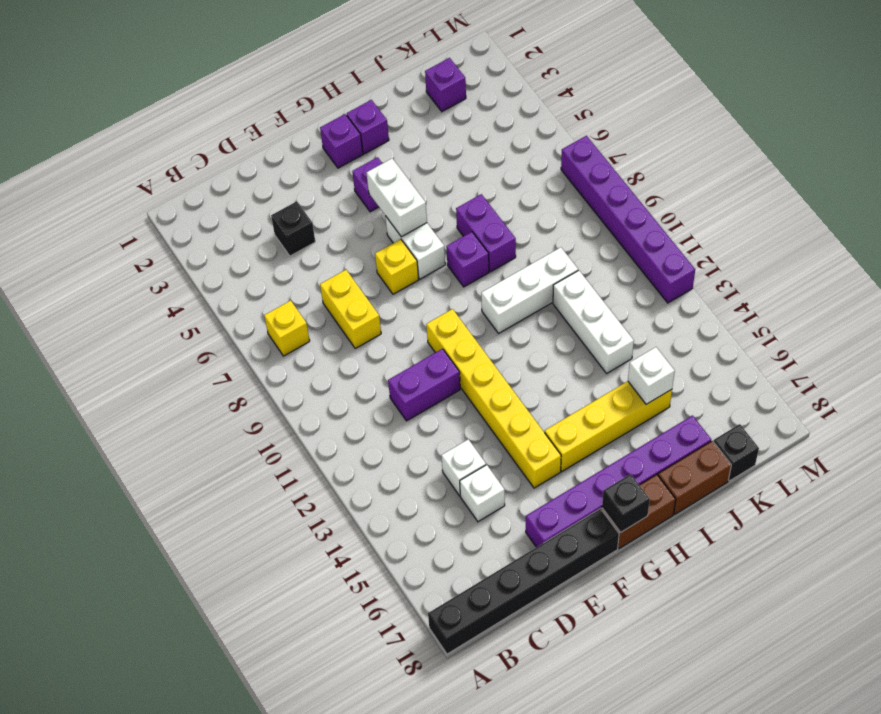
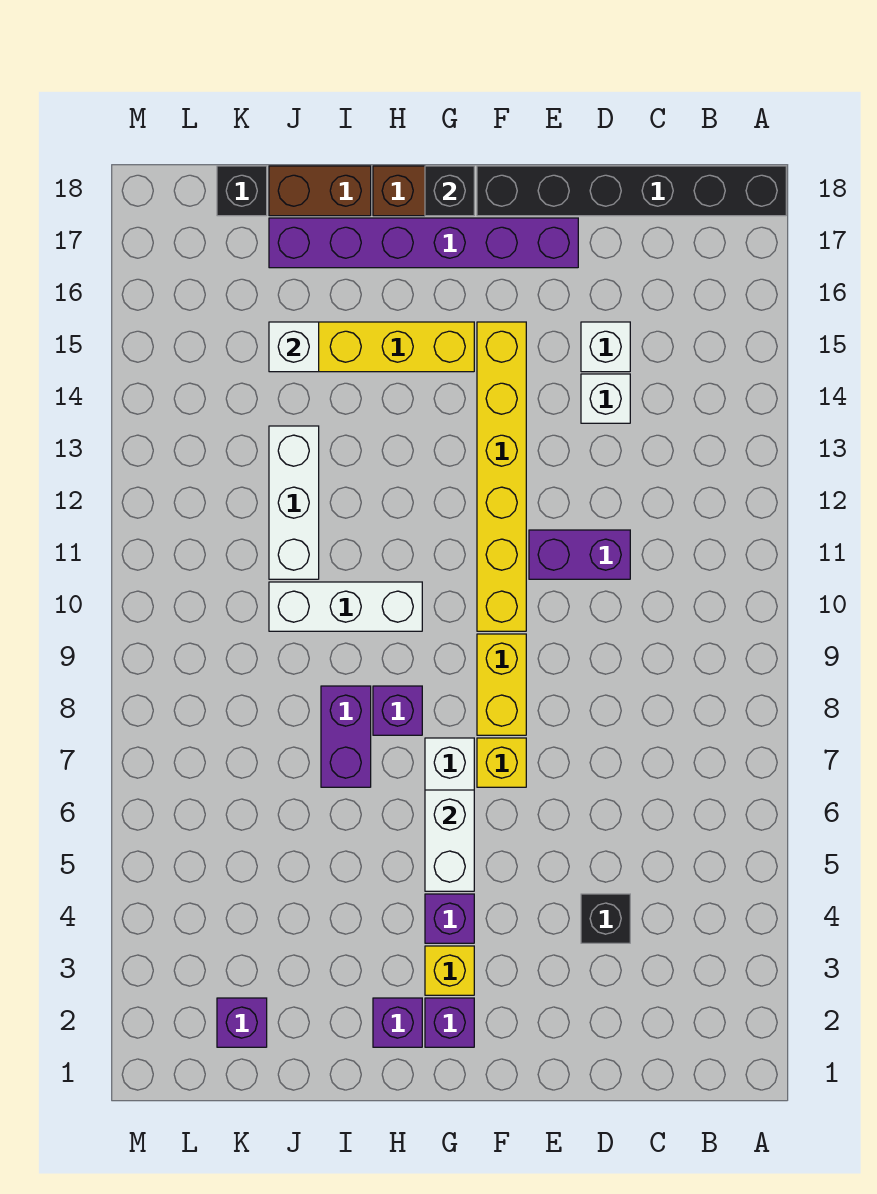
yellow brick B7 level 1 -> yellow brick G3 level 1
yellow brick D7:D8 level 1 -> yellow brick F8:F9 level 1
purple brick M7:M12 level 1 -> none

